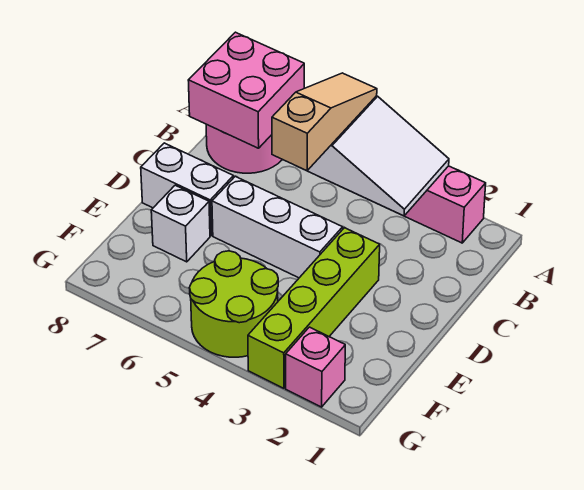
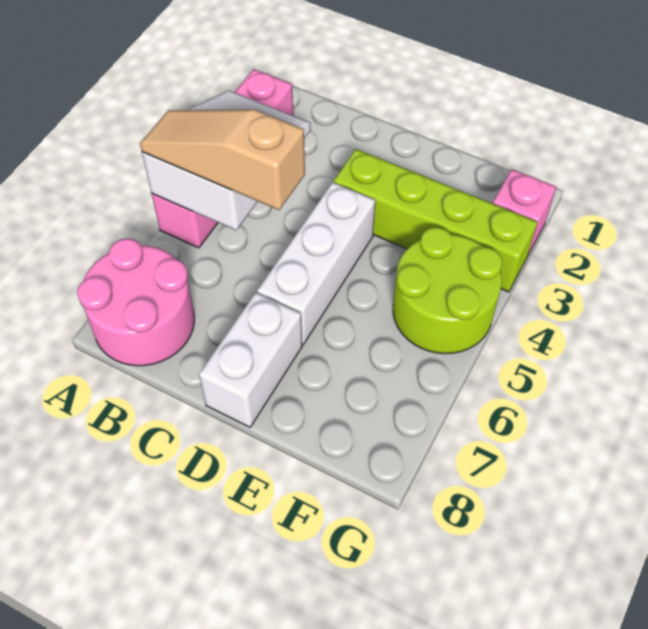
pink brick A7:B8 level 2 -> none
white brick E7 level 1 -> none

